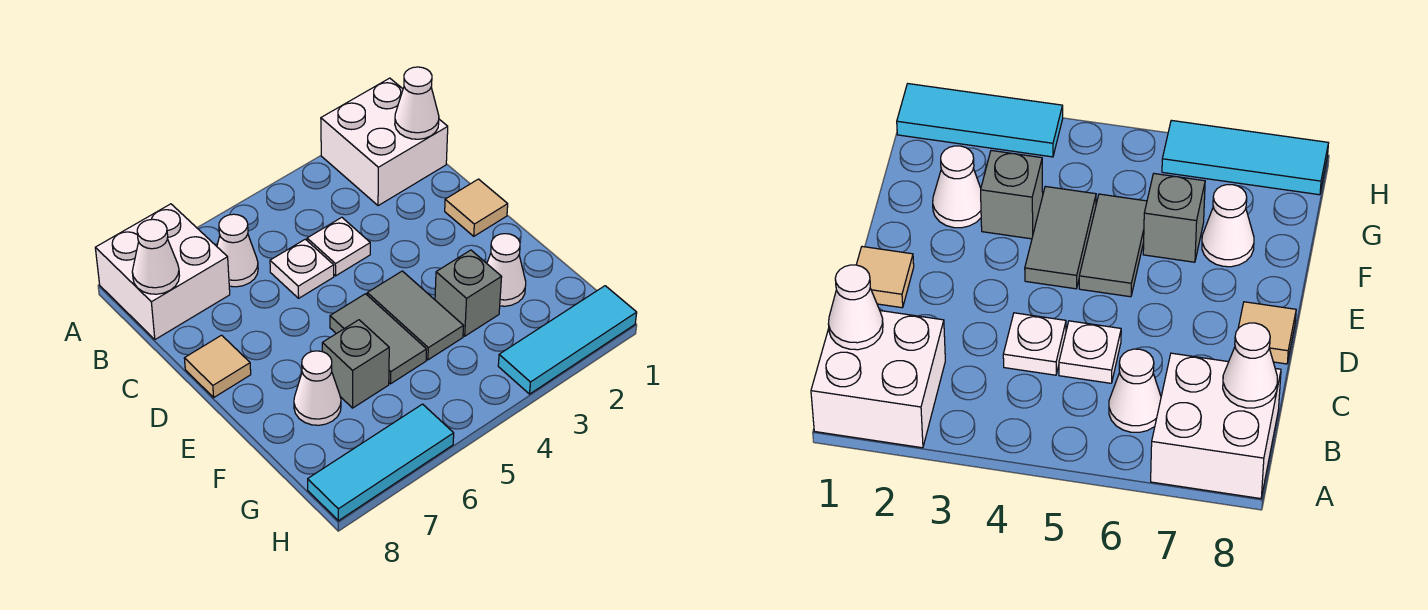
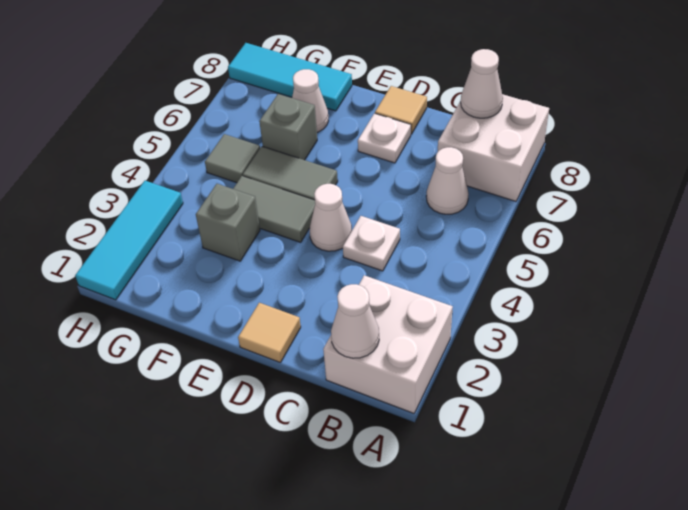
white plate C5 level 1 -> white plate D7 level 1
white cone F2 level 1 -> white cone D4 level 1
none -> grey tile G5 level 1
cyan tile H6:H8 level 1 -> cyan tile F8:H8 level 1

